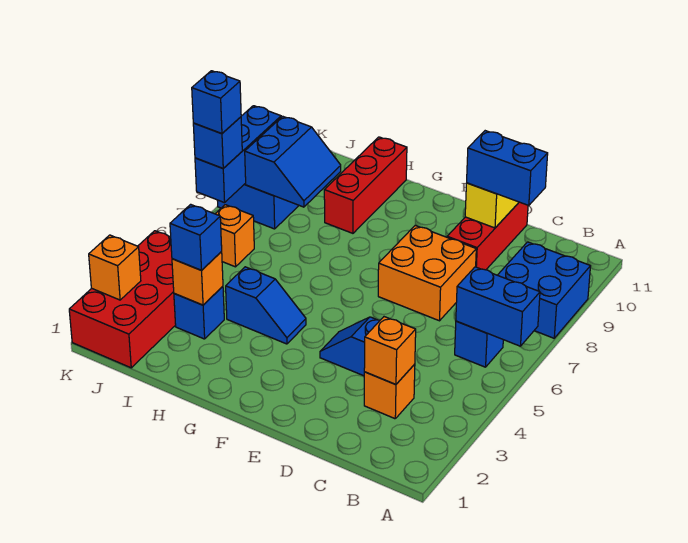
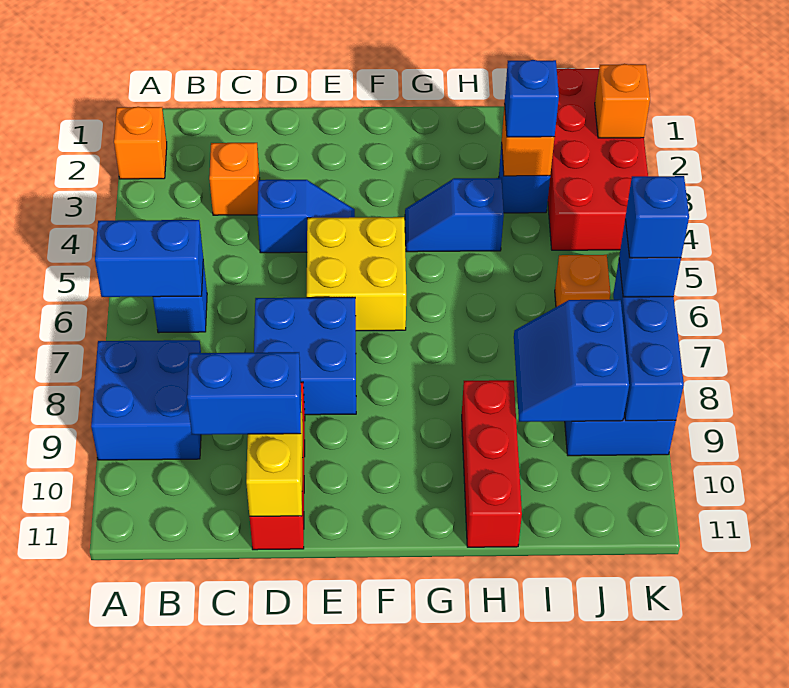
orange brick C3 level 2 -> orange brick A2 level 1
orange brick D7:E8 level 1 -> blue brick D7:E8 level 1
none -> yellow brick E5:F6 level 1

